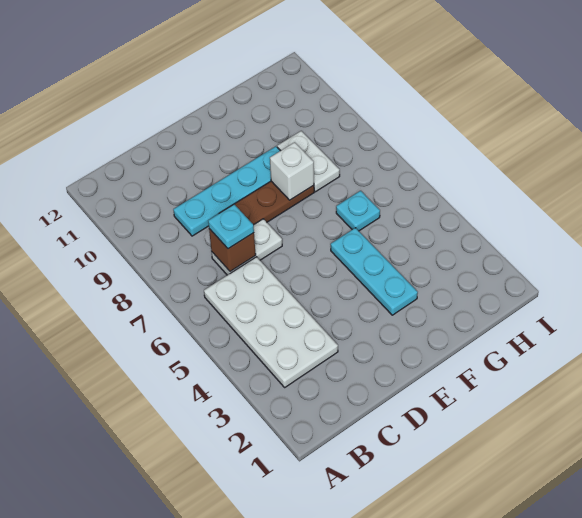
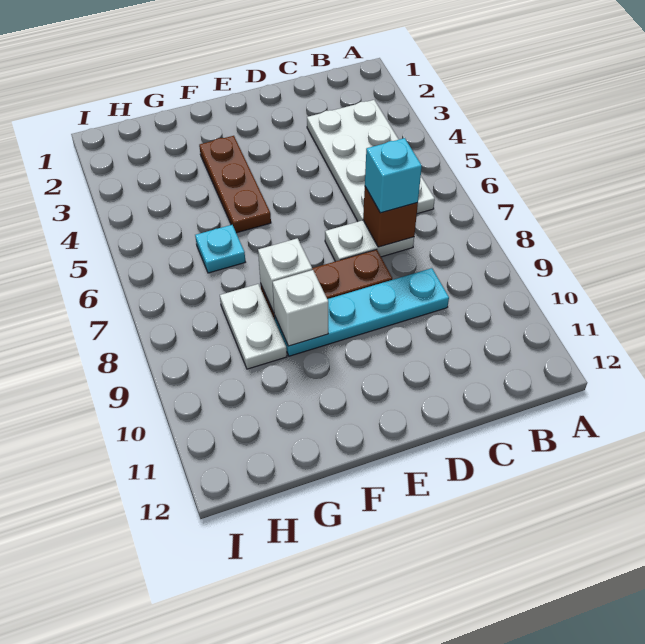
cyan plate C7 level 3 -> cyan brick C7 level 3
cyan plate F3:F5 level 1 -> brown plate F3:F5 level 1
none -> white brick F9 level 2

